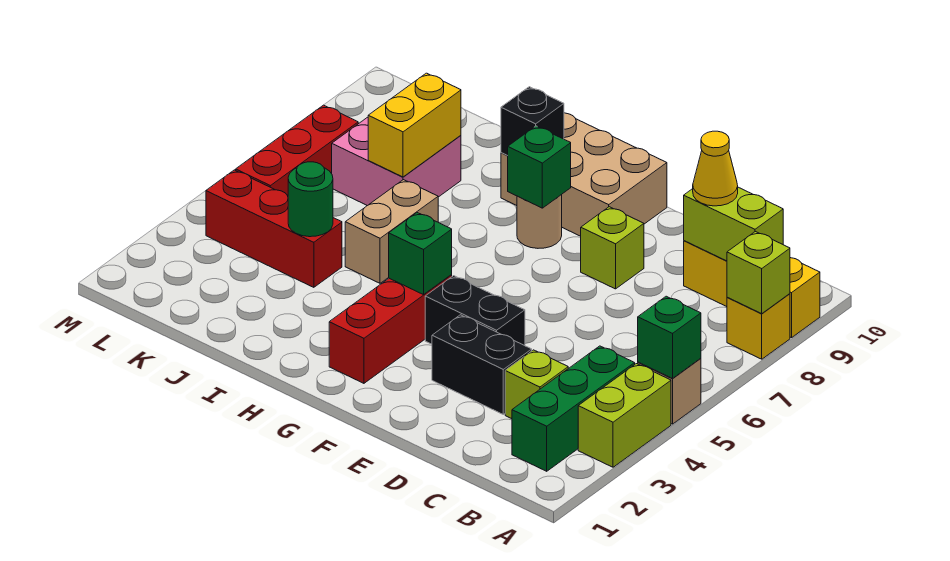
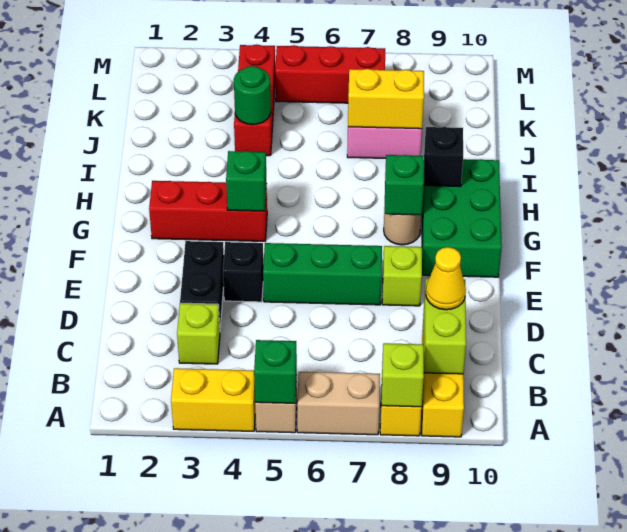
lime brick A3:A4 level 1 -> yellow brick A3:A4 level 1
green brick B2:B4 level 1 -> green brick E5:E7 level 1
black brick E4:F4 level 1 -> black brick E4 level 1
tan brick F9:H10 level 1 -> green brick F9:H10 level 1
tan brick I5:I6 level 1 -> tan brick A6:A7 level 1

